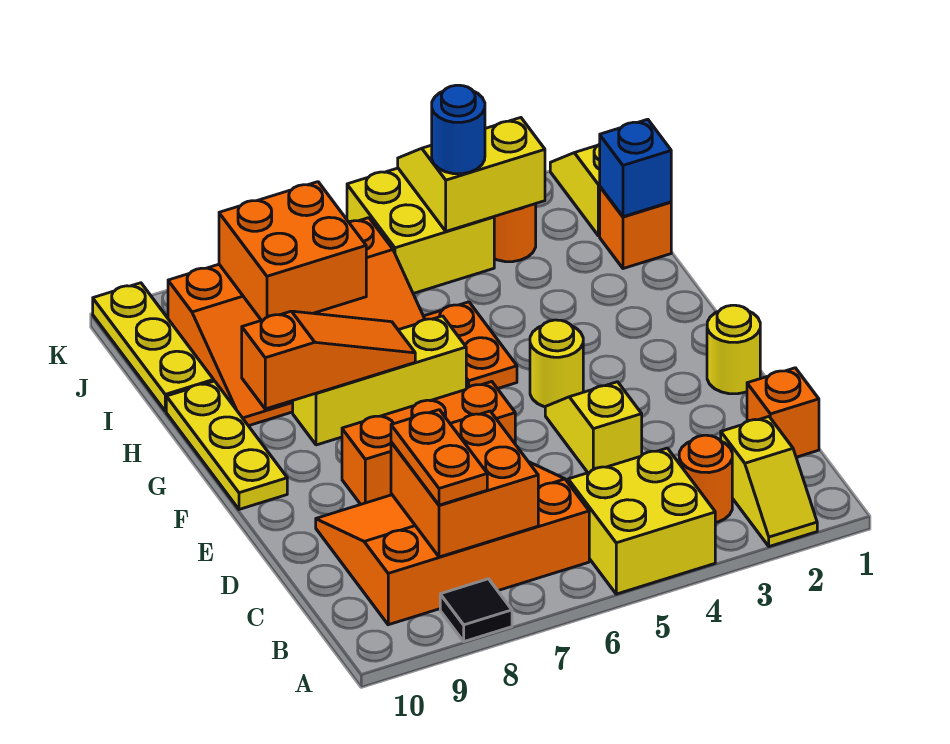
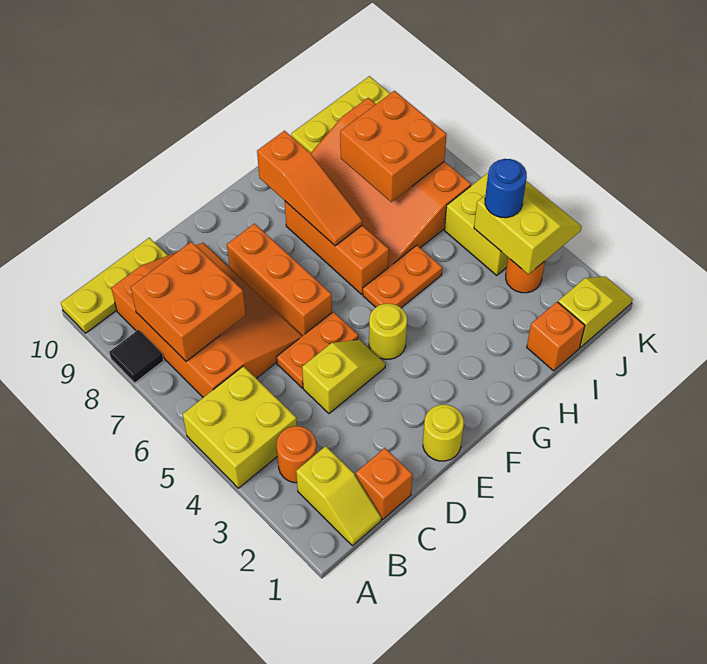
yellow slope A2:B2 level 1 top B -> yellow slope B1:B2 level 1 top 2
orange plate B8:C8 level 3 -> orange plate D5:E5 level 1
yellow plate F10:H10 level 1 -> yellow plate A10:C10 level 1
yellow brick G6:G8 level 1 -> orange brick G6:G8 level 1
blue brick I1 level 2 -> none

